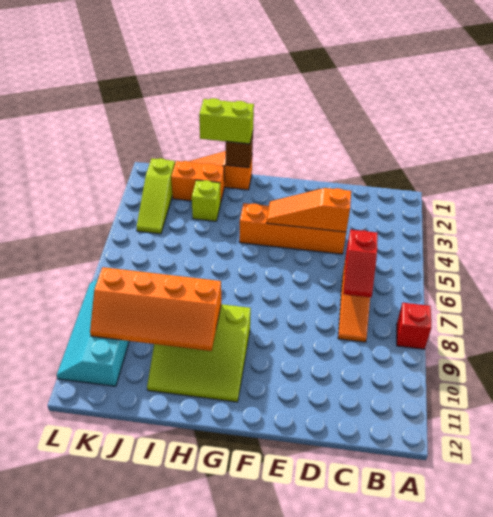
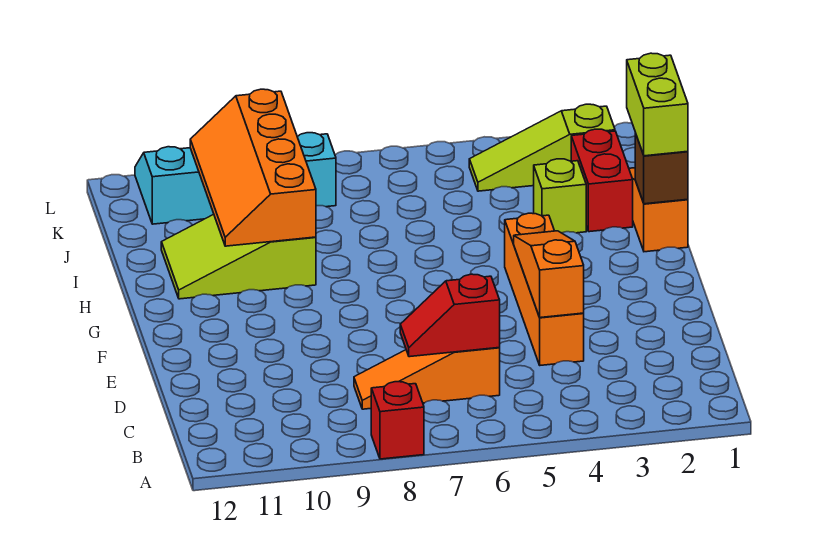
lime slope G9:I11 level 1 top 9 -> lime slope H9:I11 level 1 top 9
orange brick I2:J2 level 1 -> red brick I2:J2 level 1

